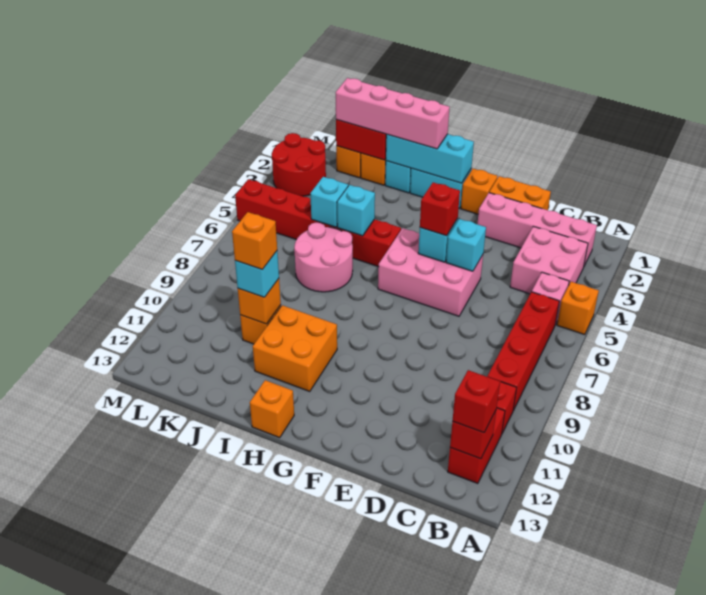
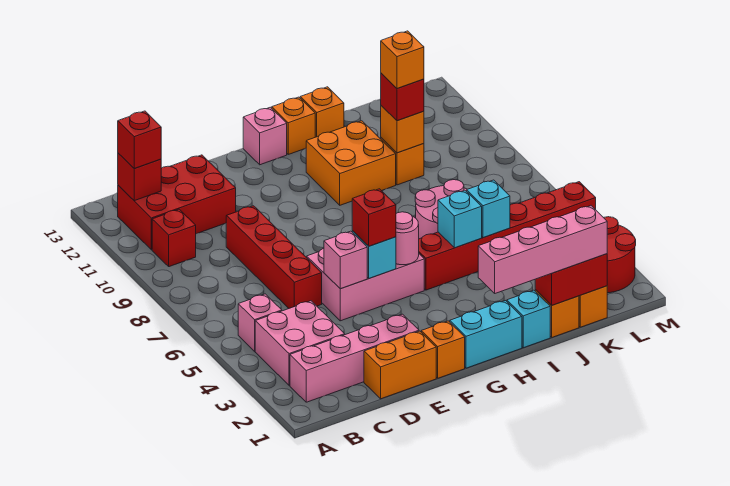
orange brick A5 level 1 -> orange brick I13 level 1
red brick B6:B9 level 1 -> red brick D6:D9 level 1
red brick B11:B12 level 1 -> red brick B11:D12 level 1
cyan brick E5 level 2 -> pink brick E5 level 2
cyan brick G1:I1 level 2 -> none
none -> pink round brick G5 level 2
none -> pink brick G13 level 1
cyan brick J10 level 3 -> red brick J10 level 3

